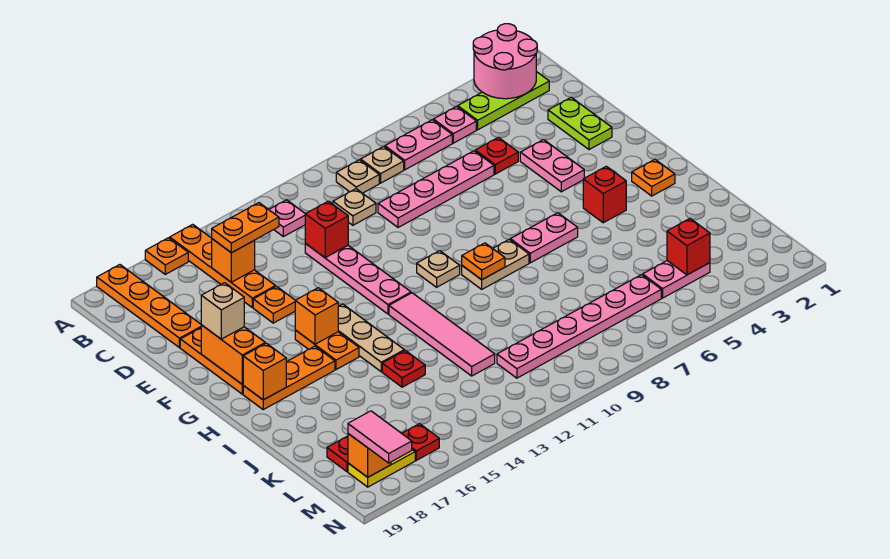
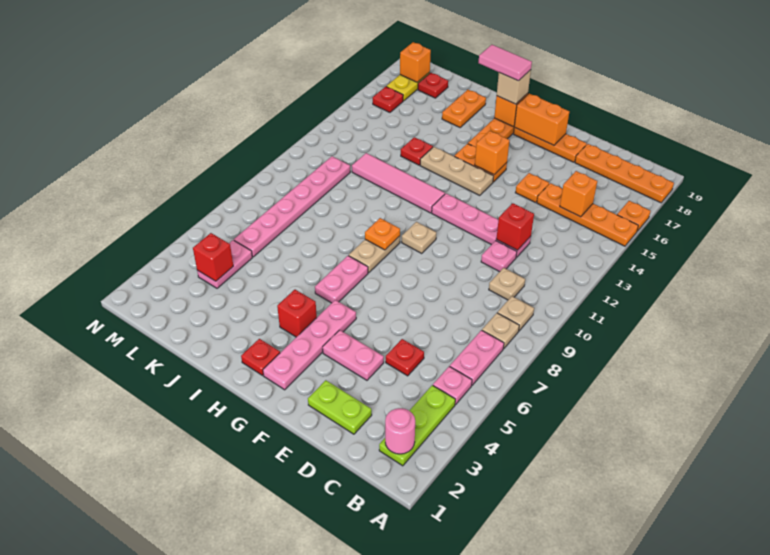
pink round brick A2:B3 level 2 -> pink round brick B2 level 2
pink plate B12 level 1 -> pink plate D11 level 1
orange plate C14:C15 level 3 -> orange plate J17:J18 level 1
pink plate D6:D9 level 1 -> pink plate G2:G5 level 1
tan brick F18 level 3 -> tan brick H18 level 3
orange plate H2 level 1 -> red plate H2 level 1
pink tile M18:N18 level 3 -> pink tile H18:I18 level 4

